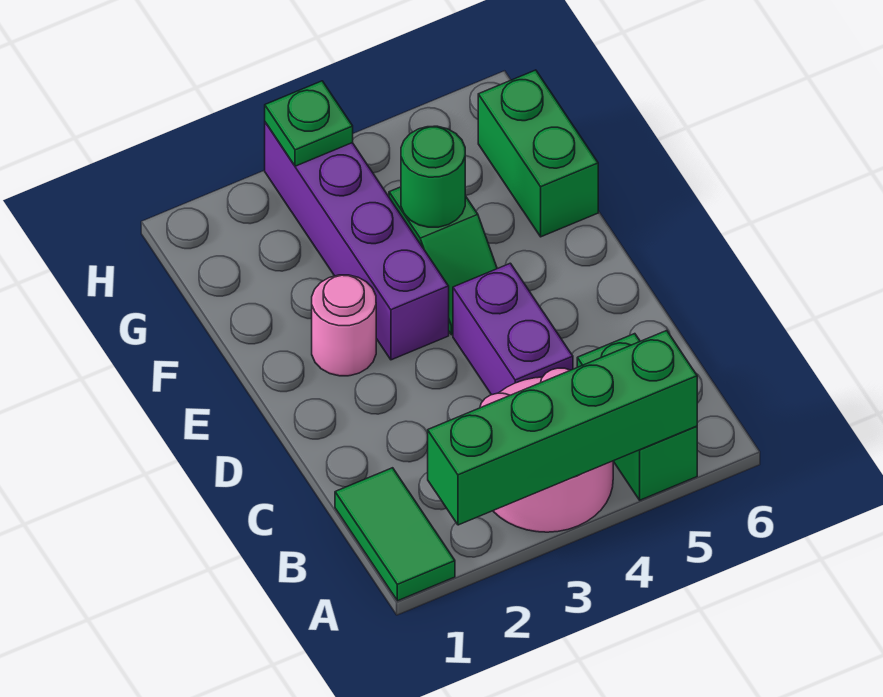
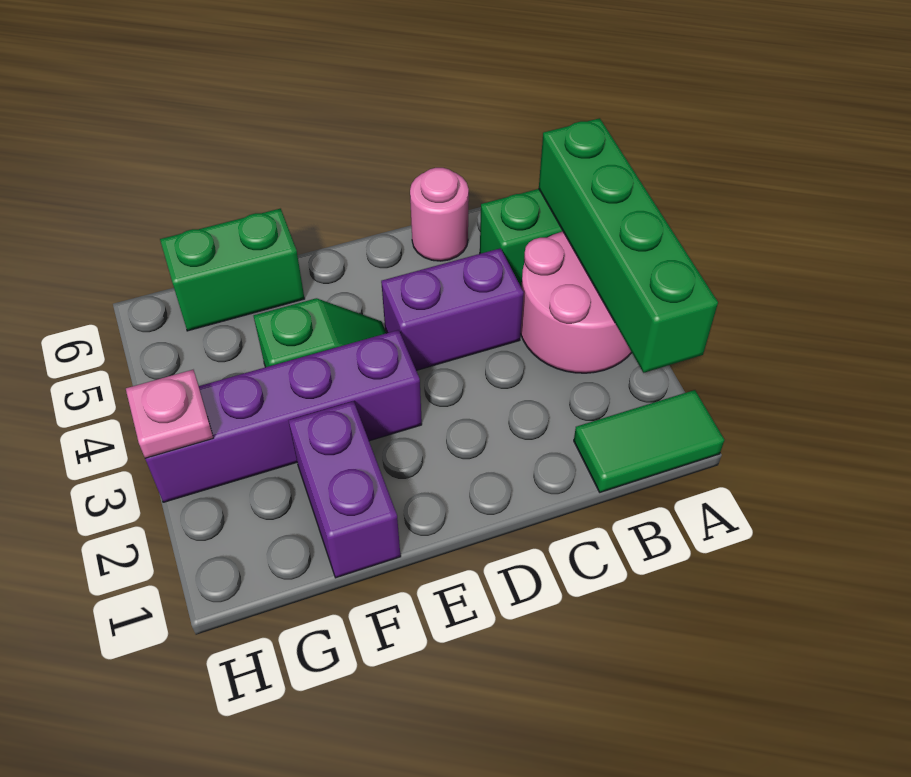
pink round brick E2 level 1 -> pink round brick C6 level 1
none -> purple brick F1:F2 level 1
green round brick F4 level 2 -> none
green plate H3 level 2 -> pink plate H3 level 2

